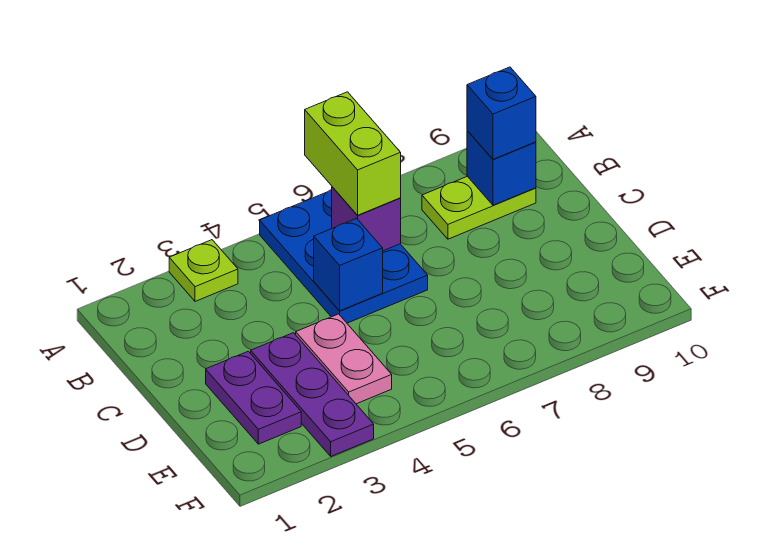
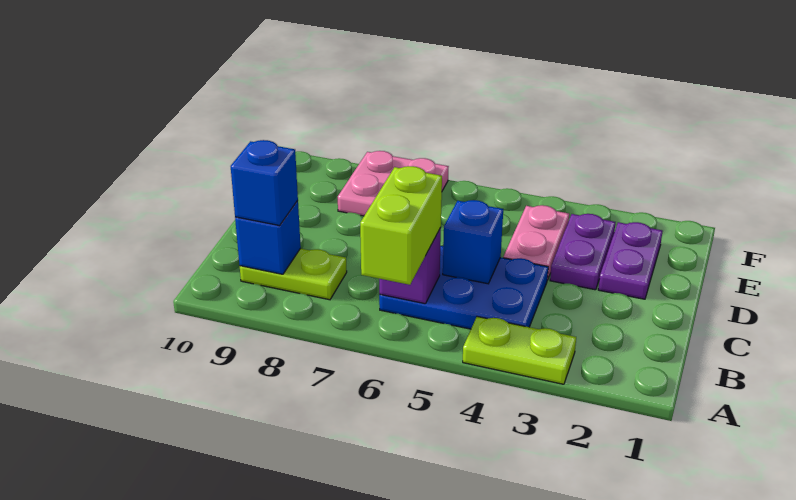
lime plate A3 level 1 -> lime plate A3:A4 level 1
blue plate A5:C6 level 1 -> blue plate B4:C6 level 1
purple plate D3:F3 level 1 -> purple plate D3:E3 level 1
none -> pink plate E7:F8 level 1

